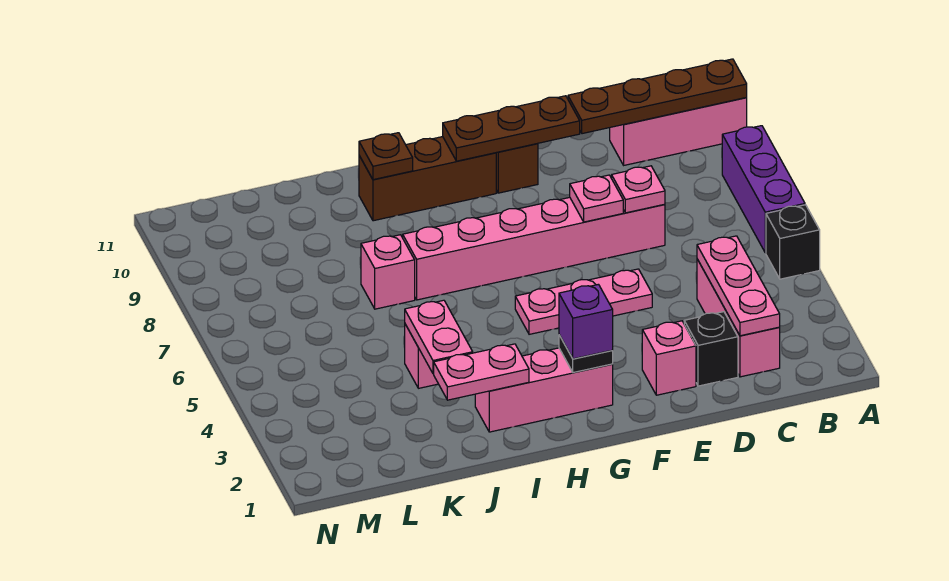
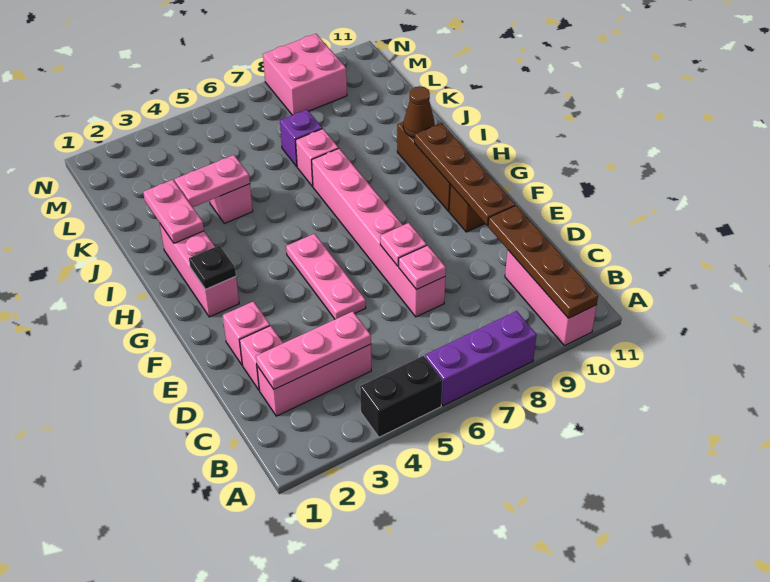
black brick A5 level 1 -> black brick A4:A5 level 1
black brick D2 level 1 -> pink brick D2 level 1
brown plate E10:G10 level 2 -> brown plate E10:H10 level 2
purple brick G2 level 3 -> purple brick K7 level 1
brown plate I10 level 2 -> brown cone I10 level 2
none -> pink brick M8:N9 level 1

